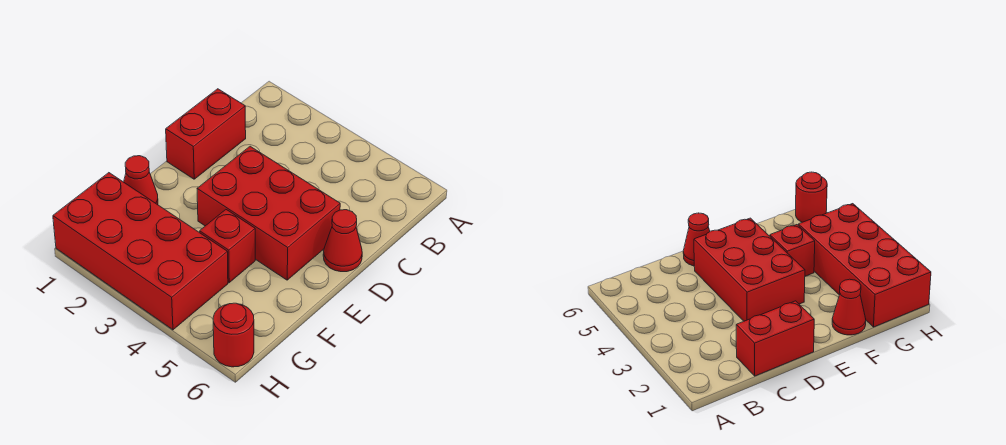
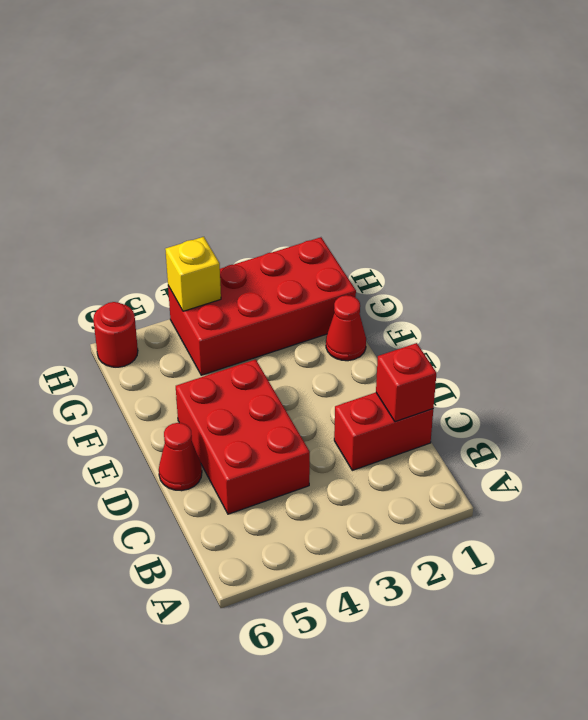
red brick C1:D1 level 1 -> red brick C1:C2 level 1
red brick D3:E5 level 1 -> red brick C4:E5 level 1
red brick F4 level 1 -> red brick C1 level 2
none -> yellow brick H4 level 2

